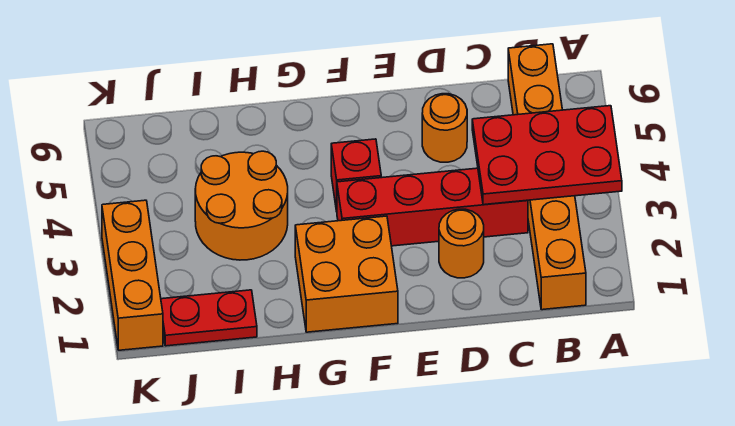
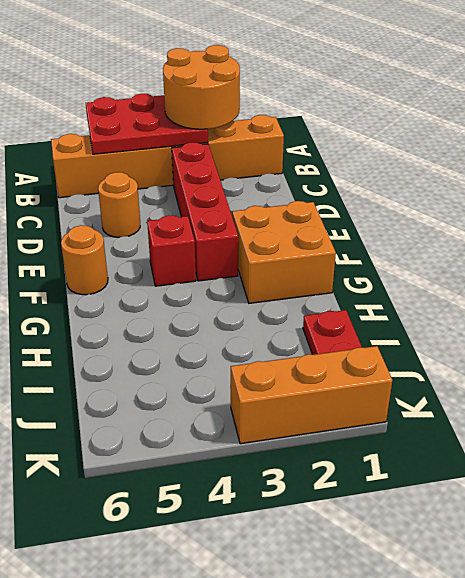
red plate A3:C4 level 2 -> red plate A3:B5 level 2
orange round brick D2 level 1 -> orange round brick F6 level 1
orange round brick H3:I4 level 1 -> orange round brick A2:B3 level 3

